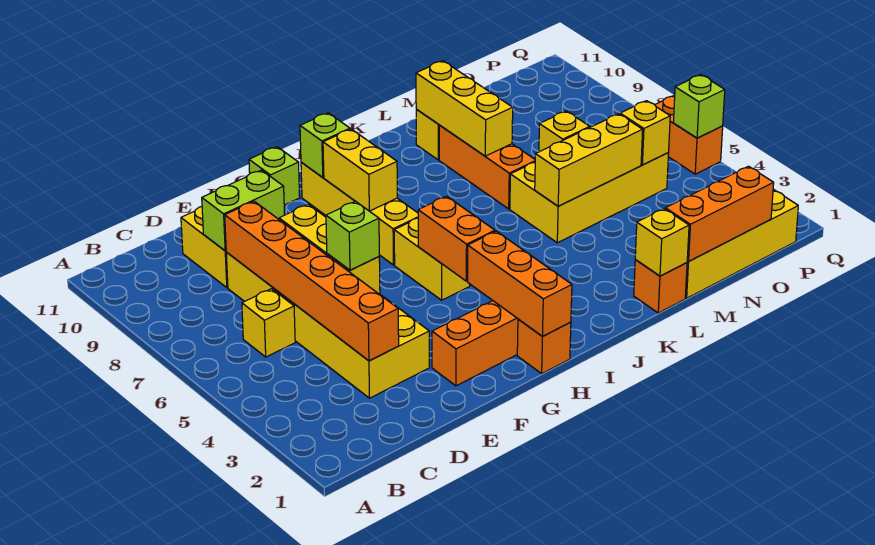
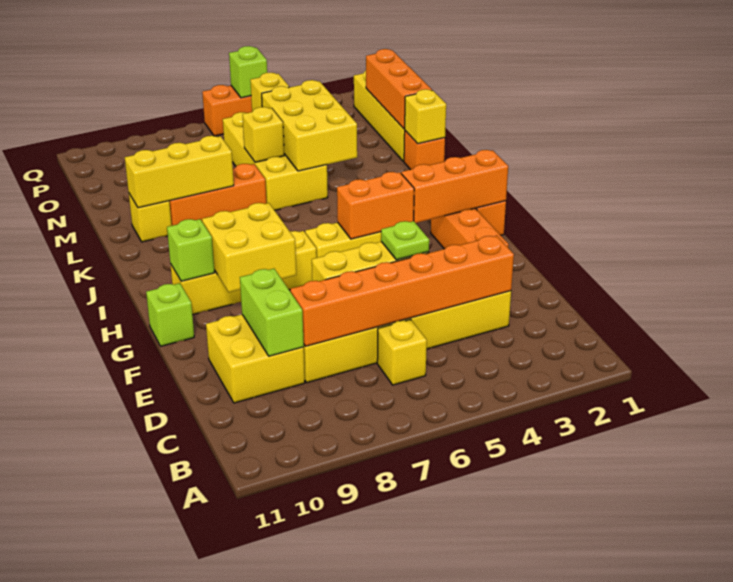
lime brick E5 level 3 -> lime plate E5 level 3
yellow brick H8:H9 level 2 -> yellow brick G8:H9 level 2
yellow brick L5:N5 level 2 -> yellow brick L4:N5 level 2

